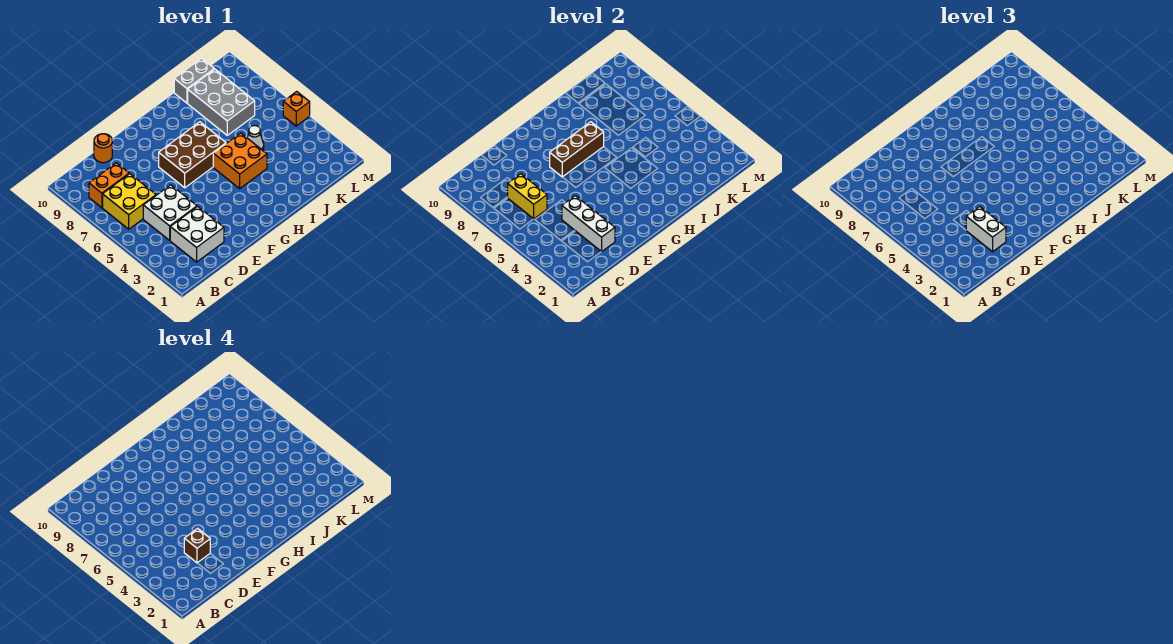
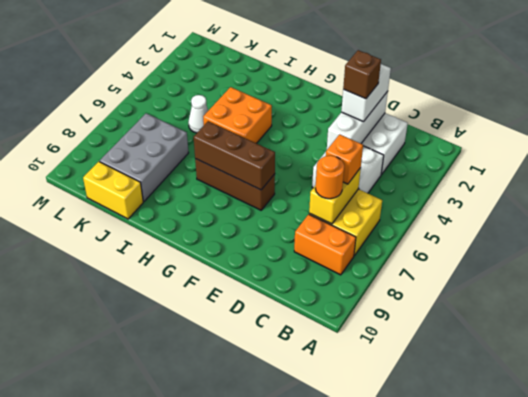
orange round brick D10 level 1 -> orange round brick C7 level 3
brown brick F6:H7 level 1 -> brown brick F7:H7 level 1
grey brick J10:K10 level 1 -> yellow brick J10:K10 level 1
orange brick M5 level 1 -> orange brick C6 level 3

